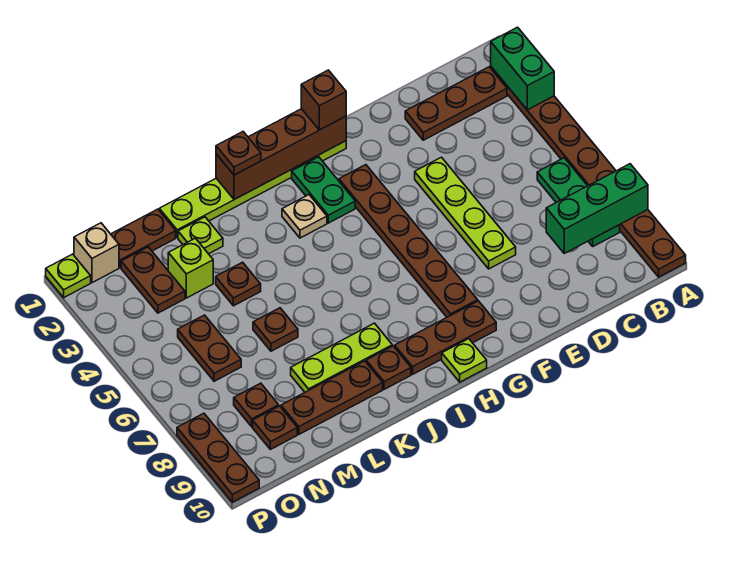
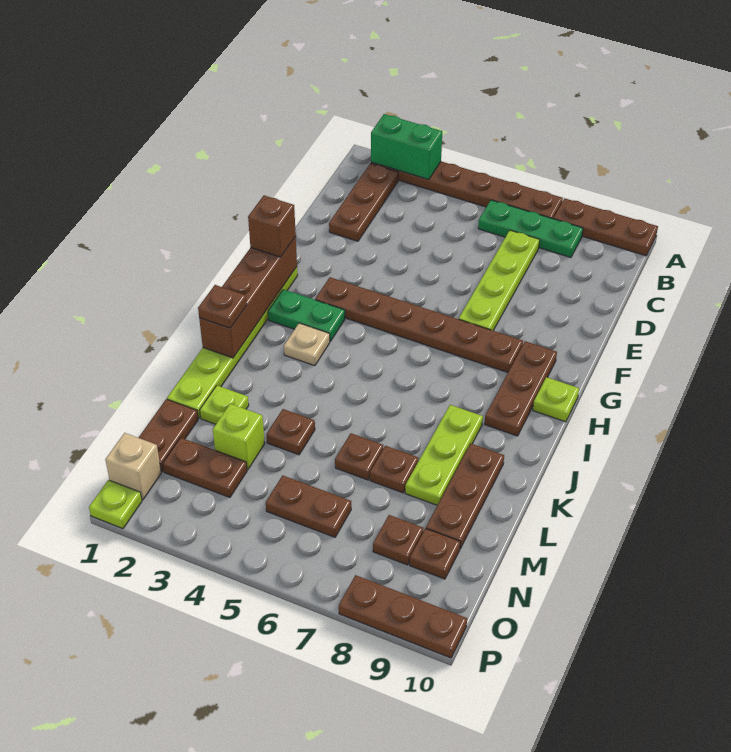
green brick A8:C8 level 2 -> none
lime plate E4:E7 level 1 -> lime plate C7:F7 level 1
brown plate J9 level 1 -> brown plate L7 level 1

